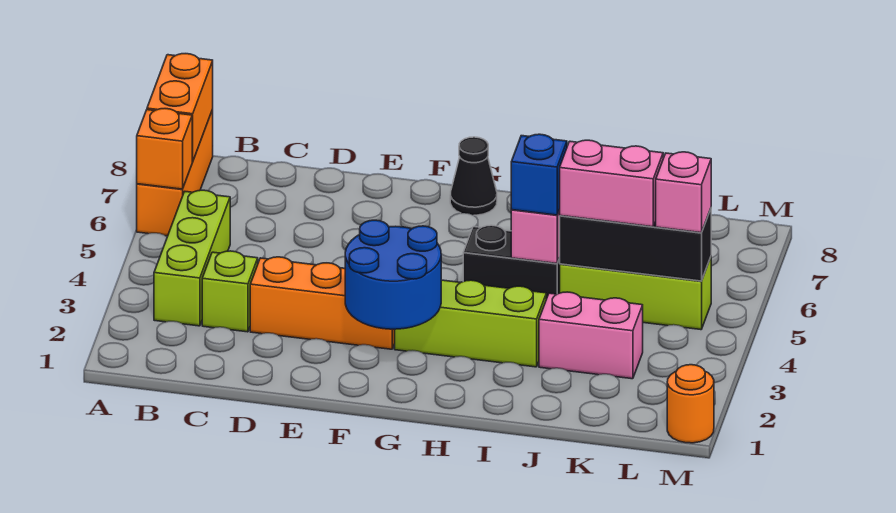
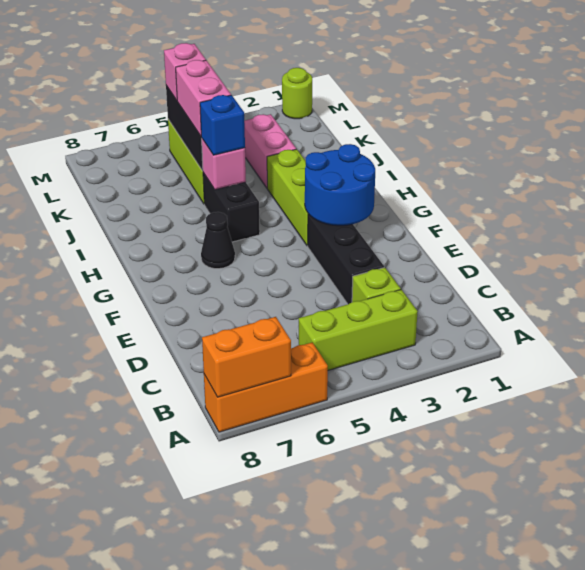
orange brick A6 level 2 -> none
orange brick D3:F3 level 1 -> black brick D3:F3 level 1
black cone G8 level 1 -> black cone G6 level 1
orange round brick M1 level 1 -> lime round brick M1 level 1

